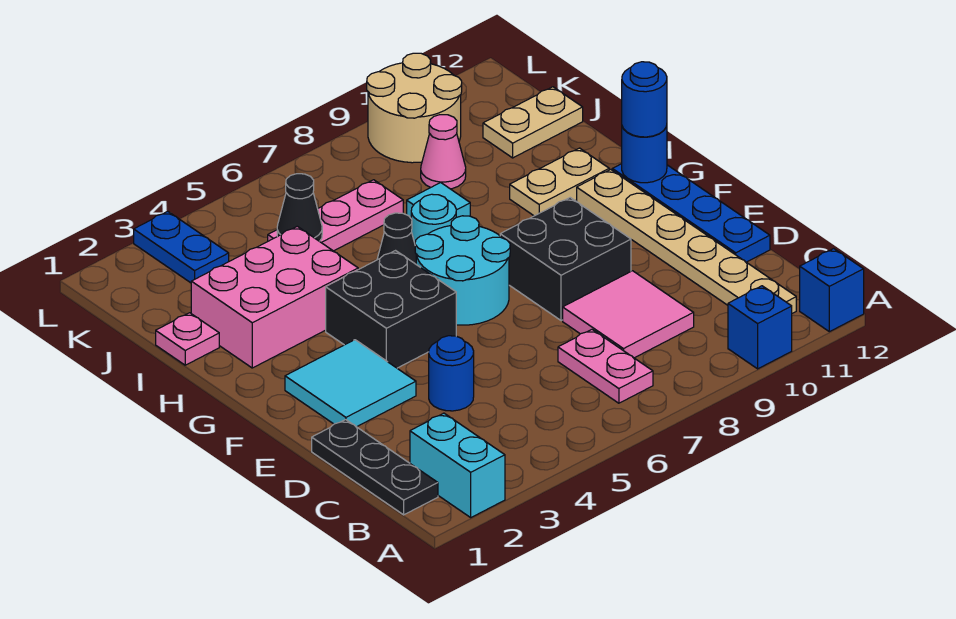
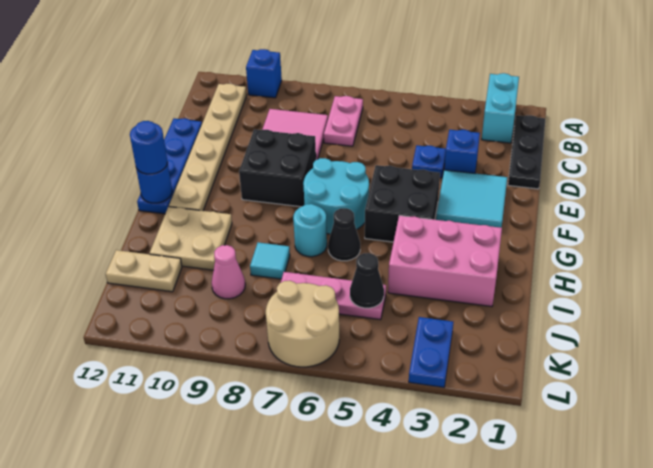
blue brick A12 level 1 -> blue brick D3 level 1
blue round brick D4 level 1 -> blue plate D4 level 1
tan plate H10:H11 level 1 -> tan plate H10:I11 level 1
pink plate I1 level 1 -> none
tan round brick K9:L10 level 1 -> tan round brick K6:L7 level 1

